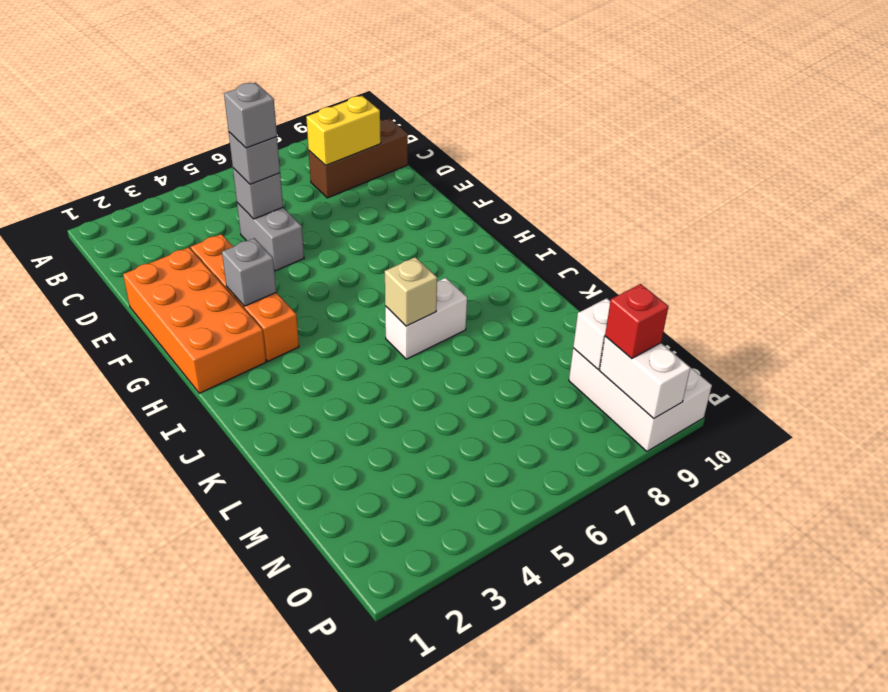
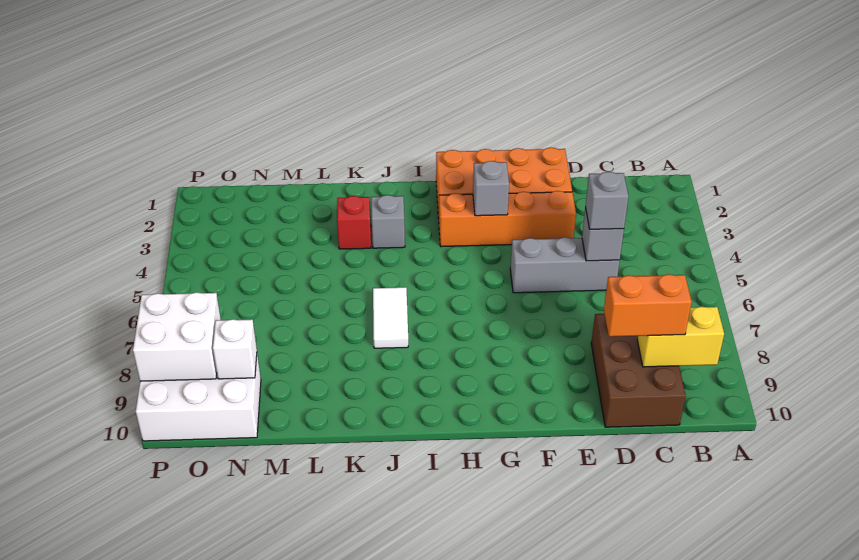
brown brick C8:C10 level 1 -> brown brick C8:D10 level 1
yellow brick C8:C9 level 2 -> yellow brick B9:C9 level 2
none -> orange brick C9:D9 level 3
grey brick D5:E5 level 1 -> grey brick D5:F5 level 1
grey brick D5 level 4 -> grey brick J3 level 1
white brick J6:J7 level 1 -> white tile J6:J7 level 1
tan brick J6 level 2 -> none
white brick O9:P9 level 2 -> white brick O8:P9 level 2
red brick O9 level 3 -> red brick K3 level 1

